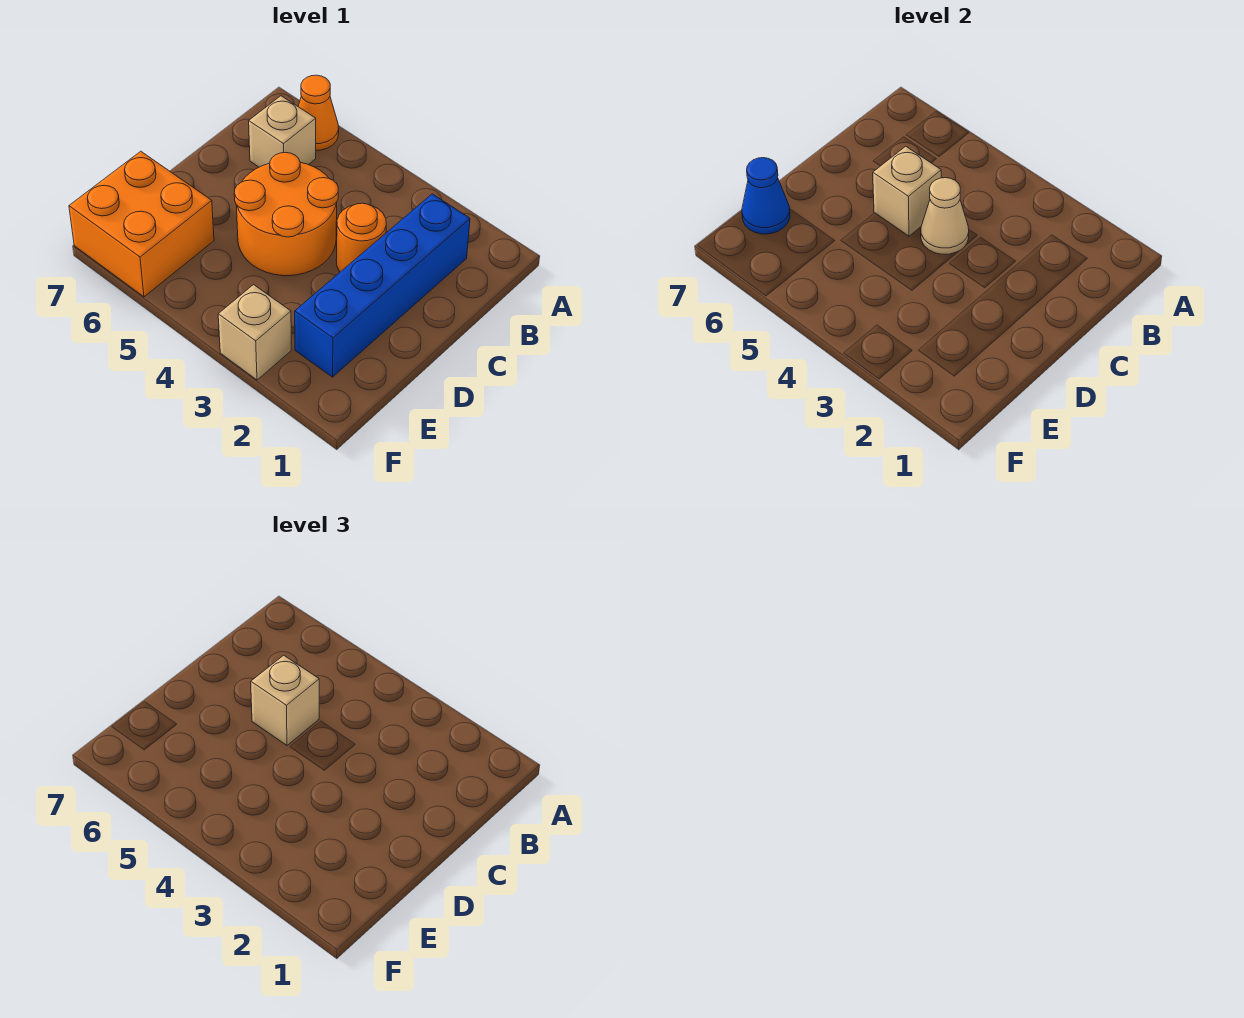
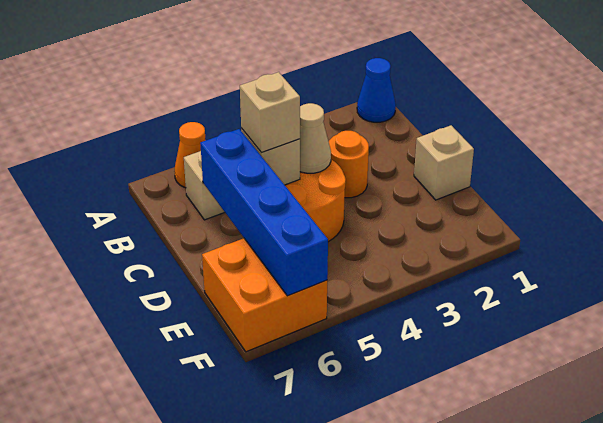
blue brick B2:E2 level 1 -> blue brick C6:F6 level 2
blue cone E7 level 2 -> blue cone A1 level 1
tan brick F3 level 1 -> tan brick D1 level 1

